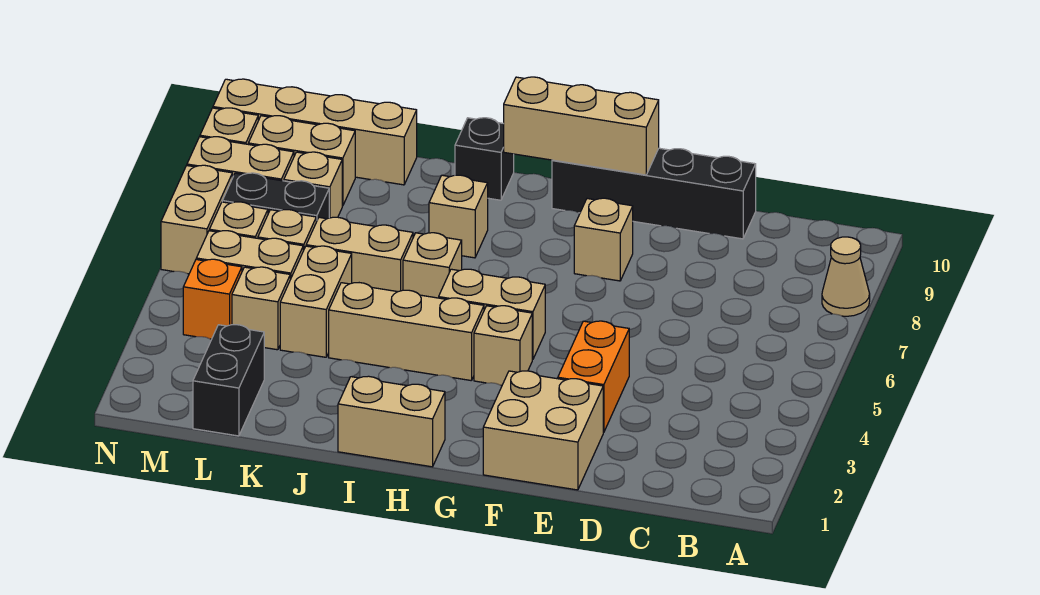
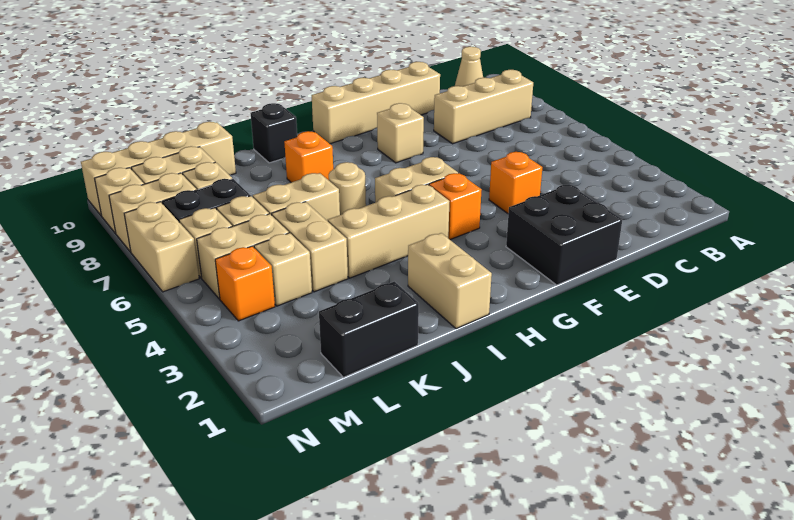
tan cone A8 level 1 -> tan cone B10 level 1
black brick D10:G10 level 1 -> tan brick D10:G10 level 1
tan brick E1:F2 level 1 -> black brick E1:F2 level 1
orange brick E3:E4 level 1 -> orange brick E4 level 1
tan brick F10:H10 level 2 -> tan brick B8:D8 level 1
tan brick G4 level 1 -> orange brick G4 level 1
tan brick H1:I1 level 1 -> tan brick I1:I2 level 1
tan brick I6 level 1 -> tan round brick I6 level 1
tan brick I8 level 1 -> orange brick I8 level 1
black brick L1:L2 level 1 -> black brick K1:L1 level 1

